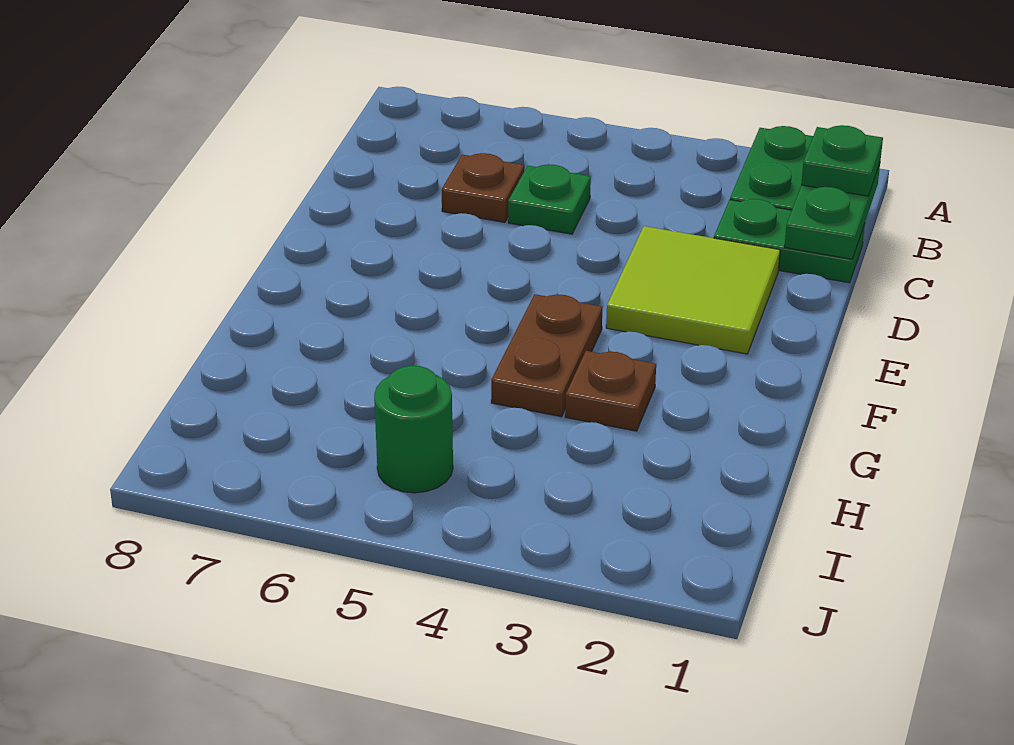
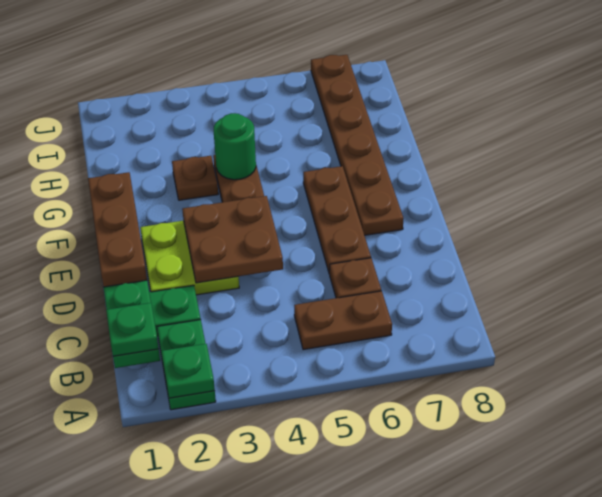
none -> brown plate B5:B6 level 1
green plate C5 level 1 -> green plate A2 level 2
none -> brown brick D1:F1 level 1
lime tile D2:E3 level 1 -> lime plate D2:E3 level 1
none -> brown plate D3:E4 level 2
none -> brown plate D6:F6 level 1
none -> brown plate E7:J7 level 1
green round brick I5 level 1 -> green round brick G4 level 2

